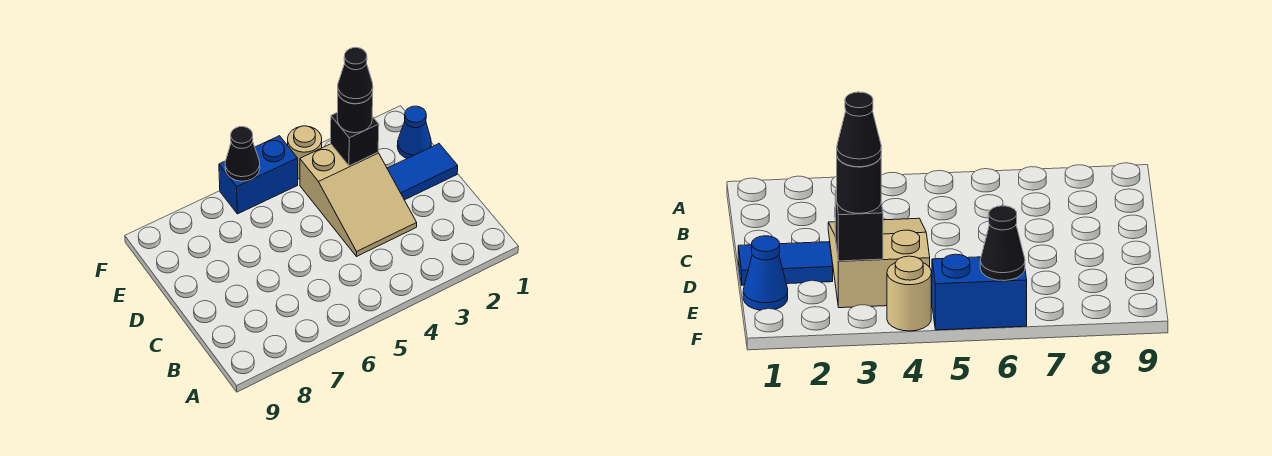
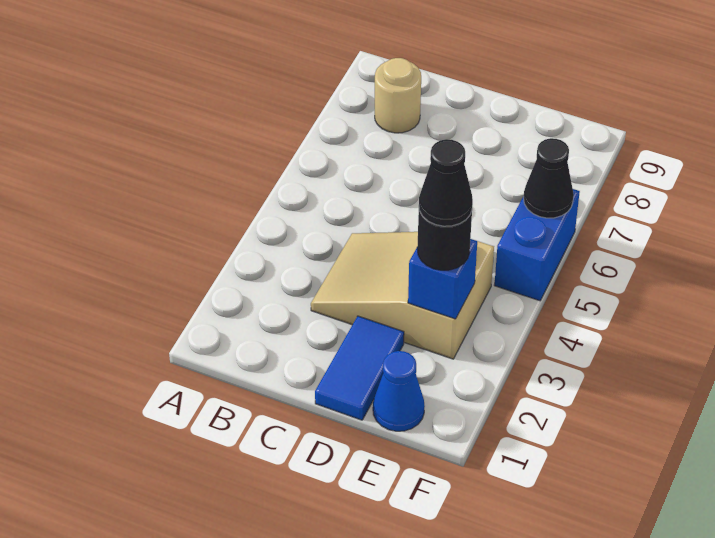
black brick E3 level 2 -> blue brick E3 level 2
tan round brick F4 level 1 -> tan round brick B8 level 1

